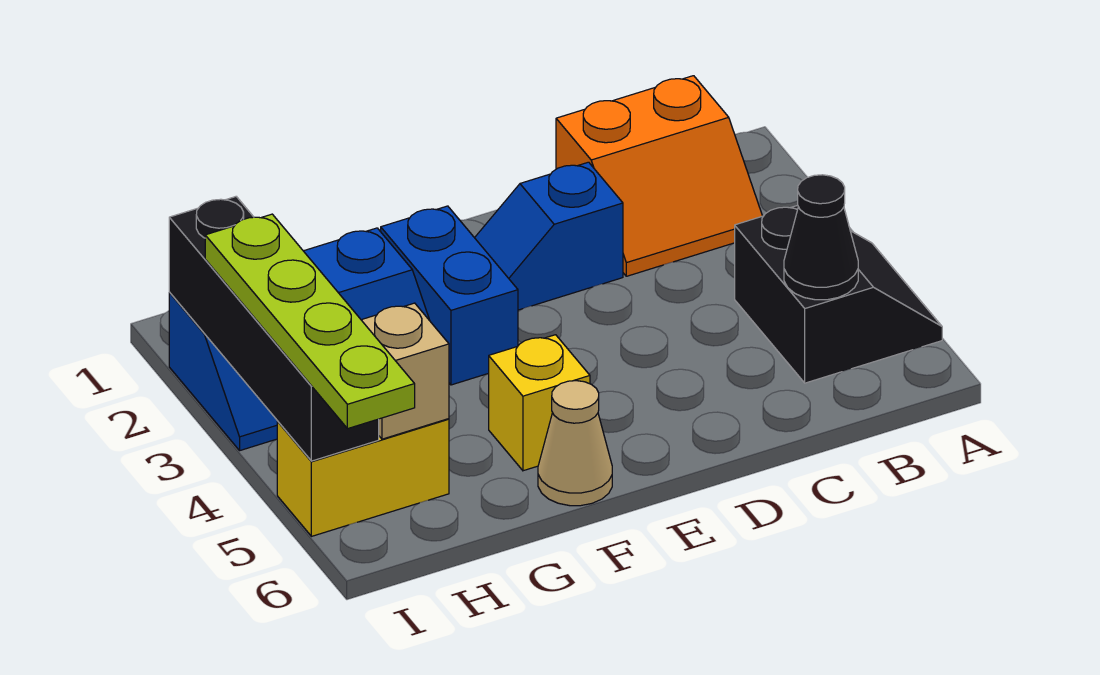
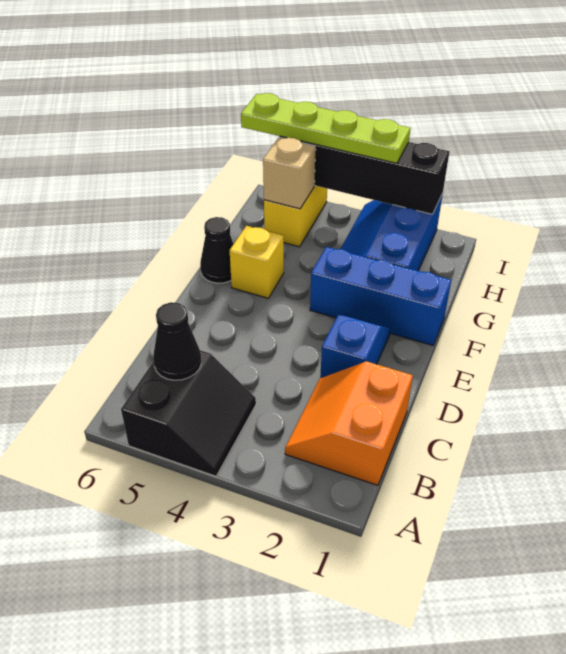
black slope A4:B5 level 1 top B -> black slope A4:B5 level 1 top 5
blue brick F2:F3 level 1 -> blue brick F1:F3 level 1
tan cone F6 level 1 -> black cone F6 level 1

